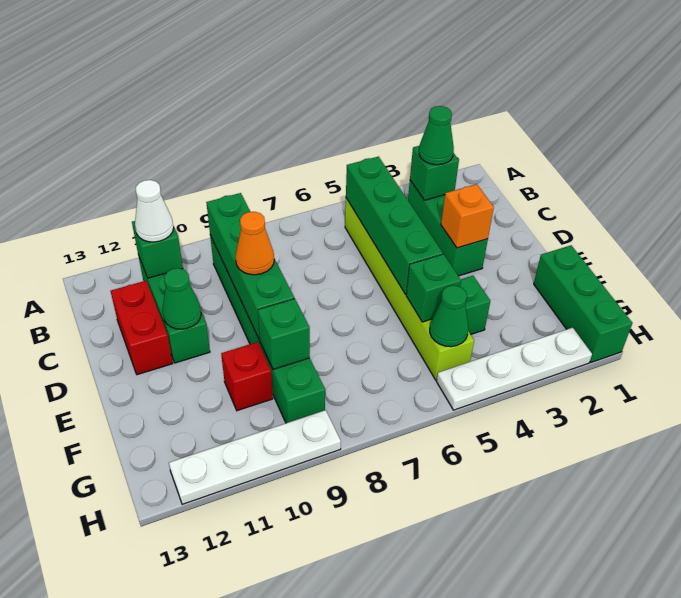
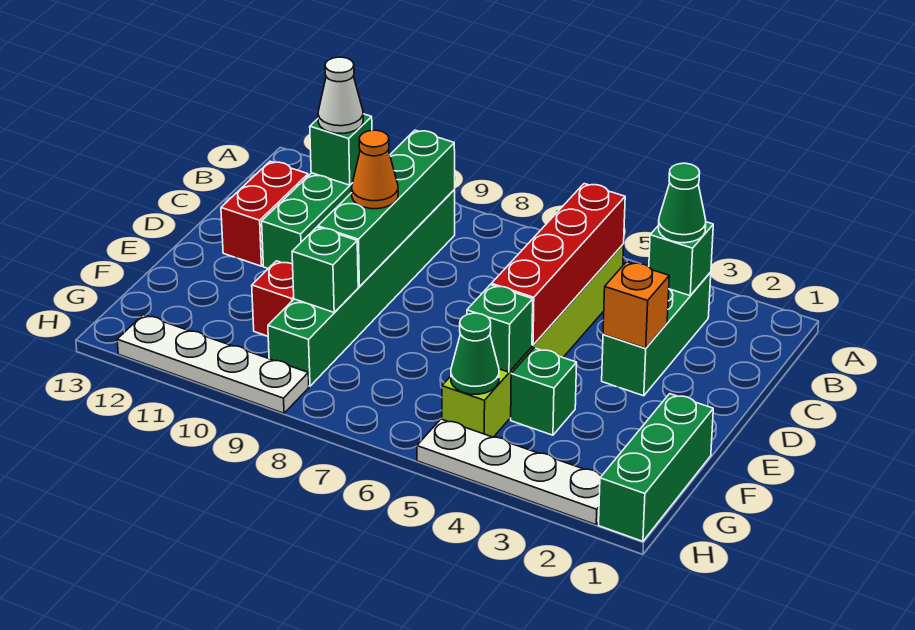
green brick B5:E5 level 2 -> red brick B5:E5 level 2
green cone D11 level 2 -> none

